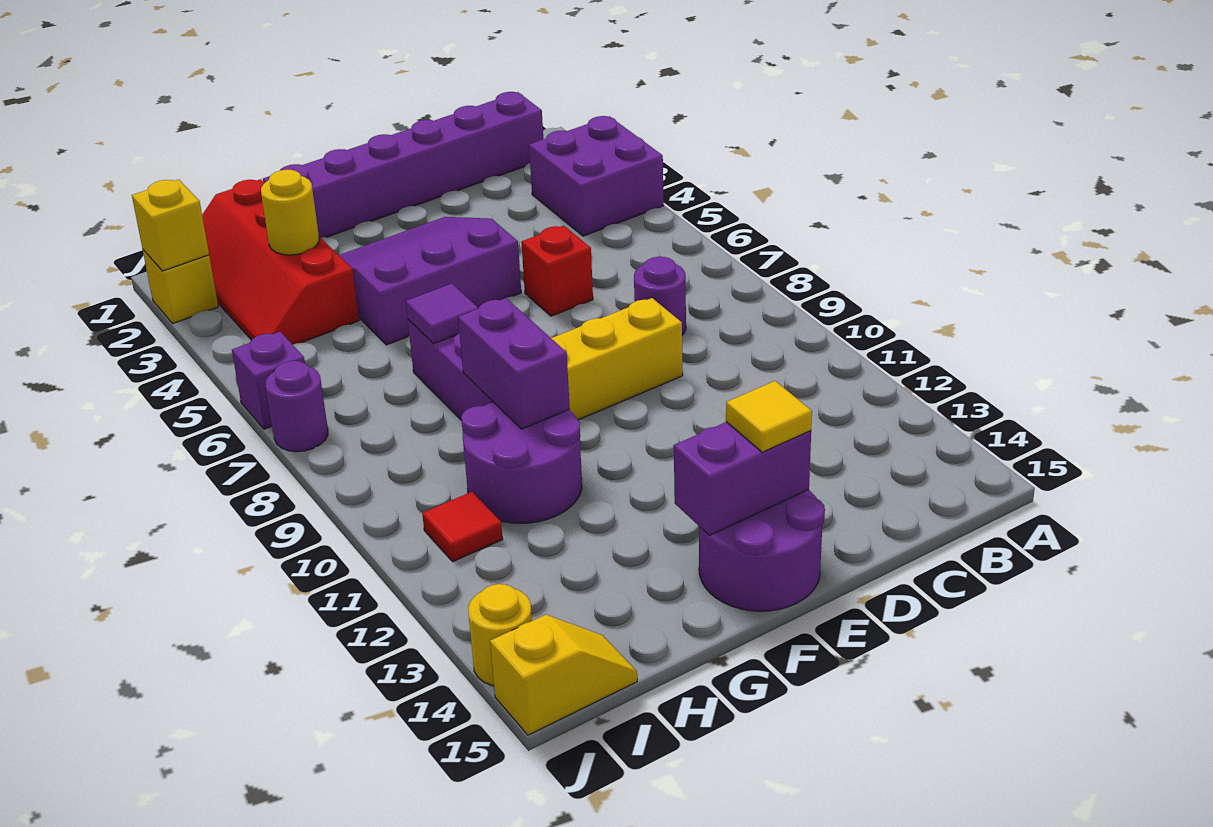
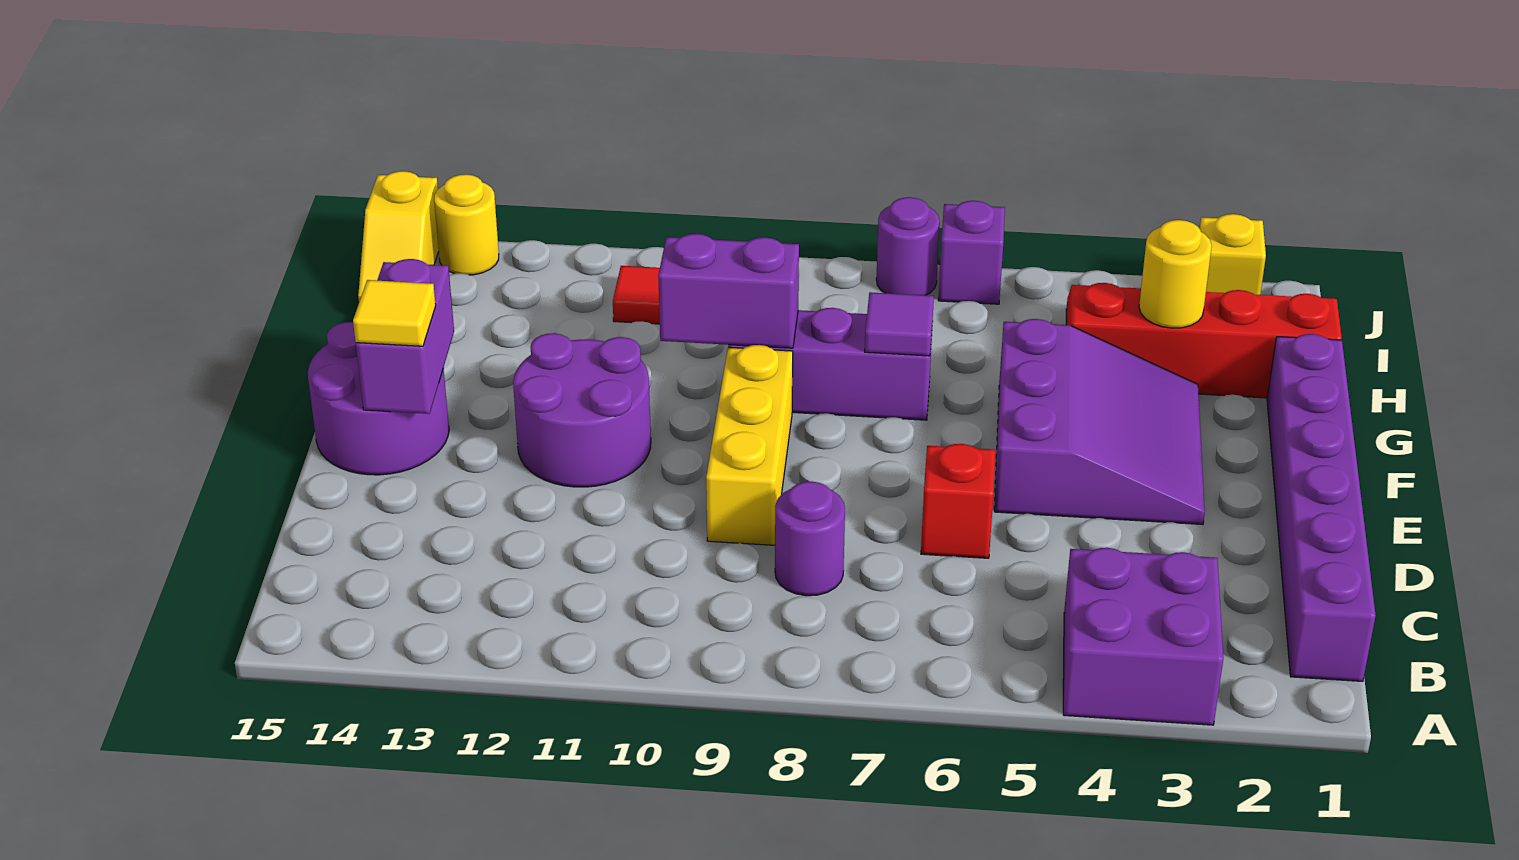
purple round brick G10:H11 level 1 -> purple round brick E11:F12 level 1
yellow brick J2 level 2 -> none

